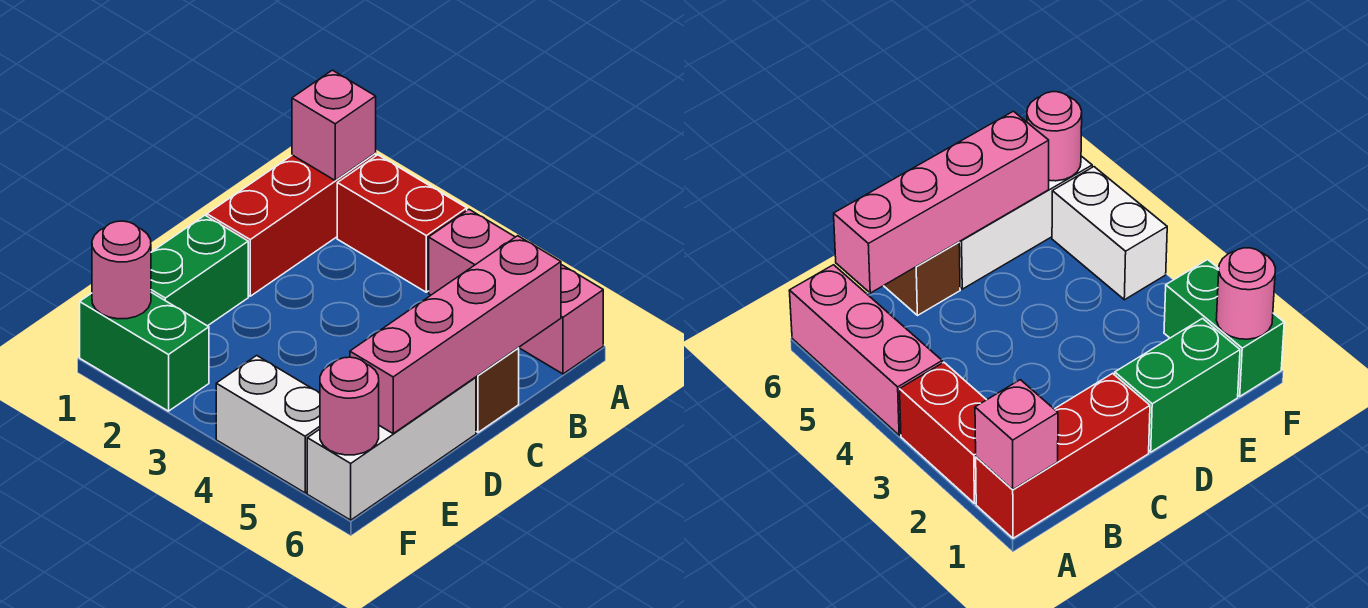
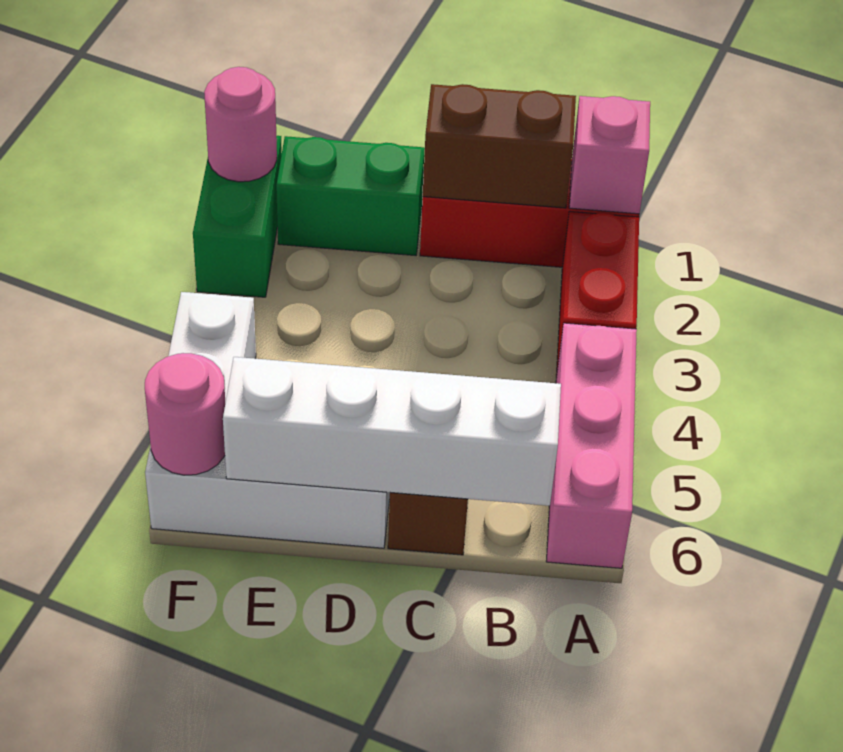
none -> brown brick B1:C1 level 2
pink brick B6:E6 level 2 -> white brick B6:E6 level 2

